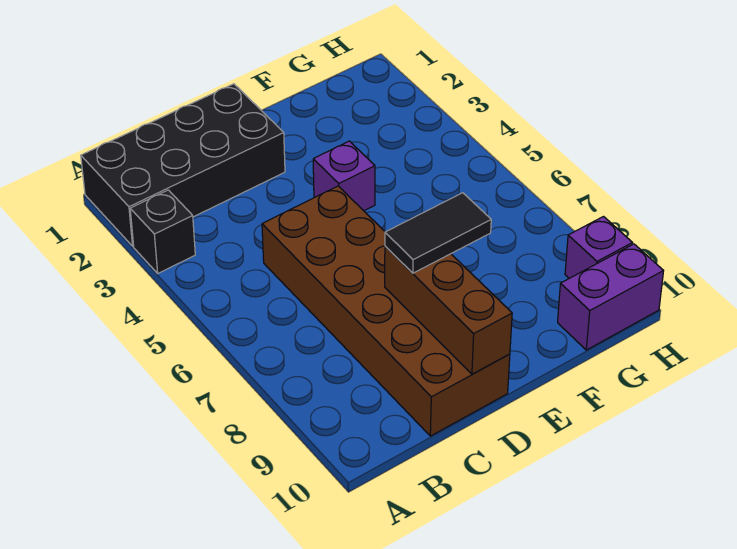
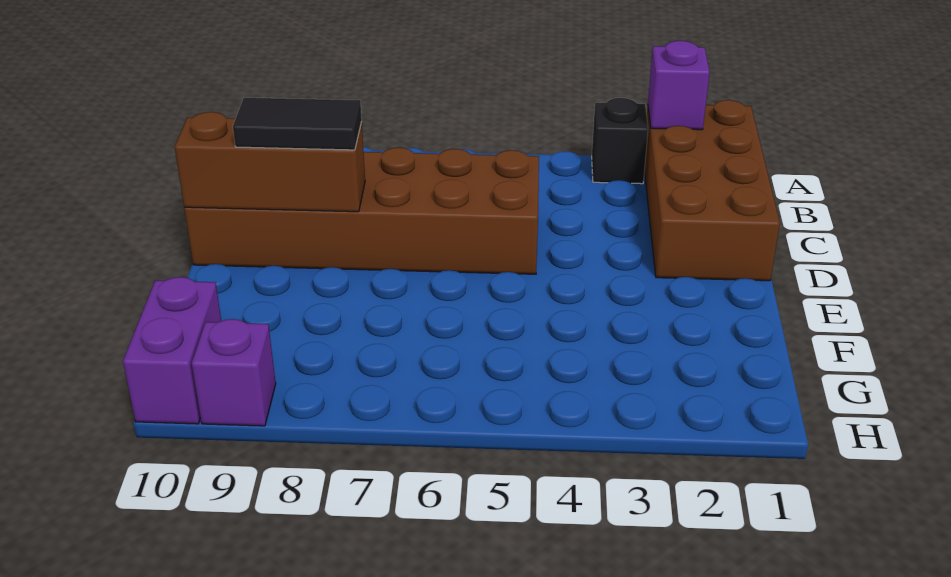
black brick A1:D2 level 1 -> brown brick A1:D2 level 1
black tile D8:E8 level 3 -> black tile D8:D9 level 3
purple brick E4 level 1 -> purple brick A2 level 2

